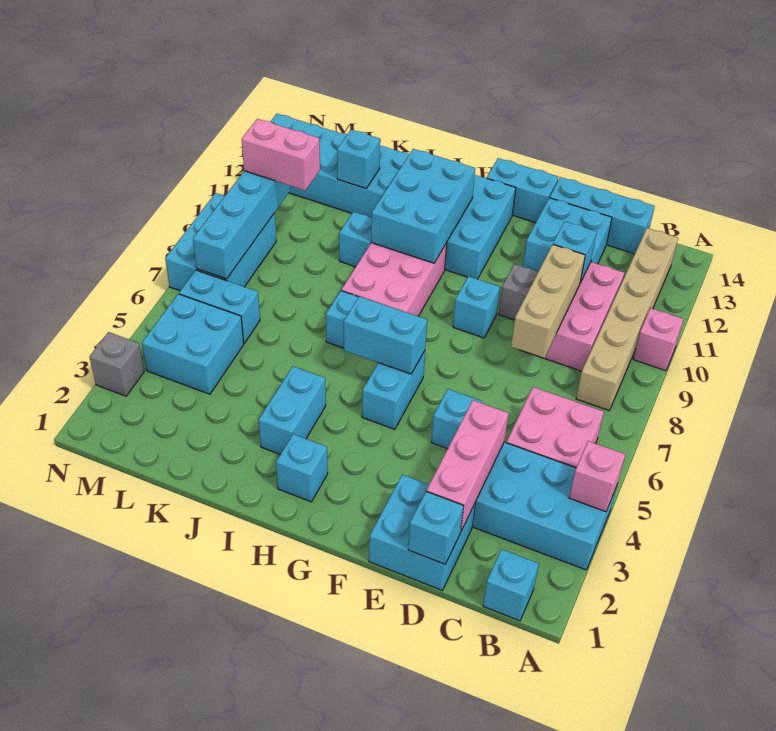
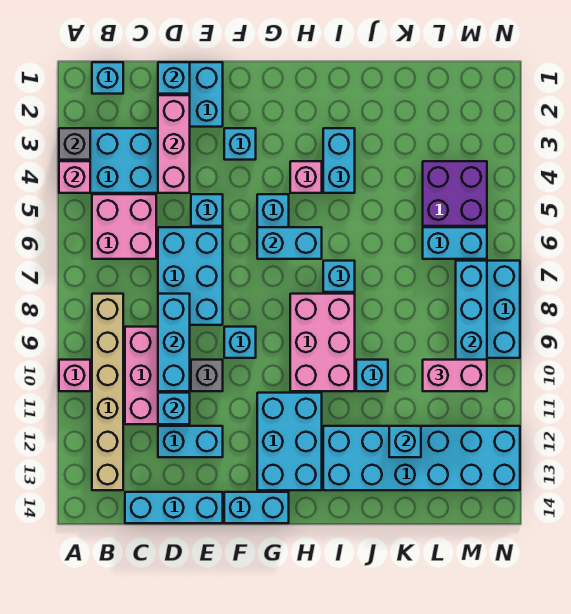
tan brick D8:D10 level 2 -> cyan brick D8:D10 level 2
cyan brick D12:E13 level 1 -> cyan brick D12:E12 level 1
cyan brick H2 level 1 -> cyan brick F3 level 1
none -> pink brick H4 level 1
cyan brick H10:I12 level 2 -> cyan brick D6:E8 level 1
cyan brick L4:M5 level 1 -> purple brick L4:M5 level 1
grey brick N3 level 1 -> grey brick A3 level 2

